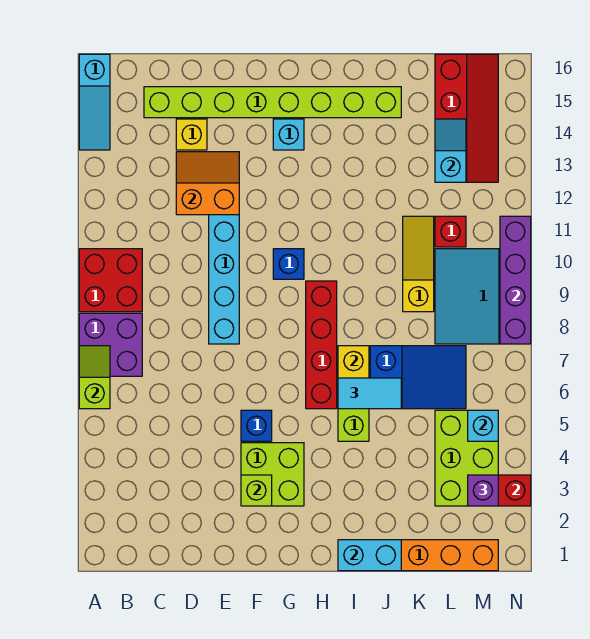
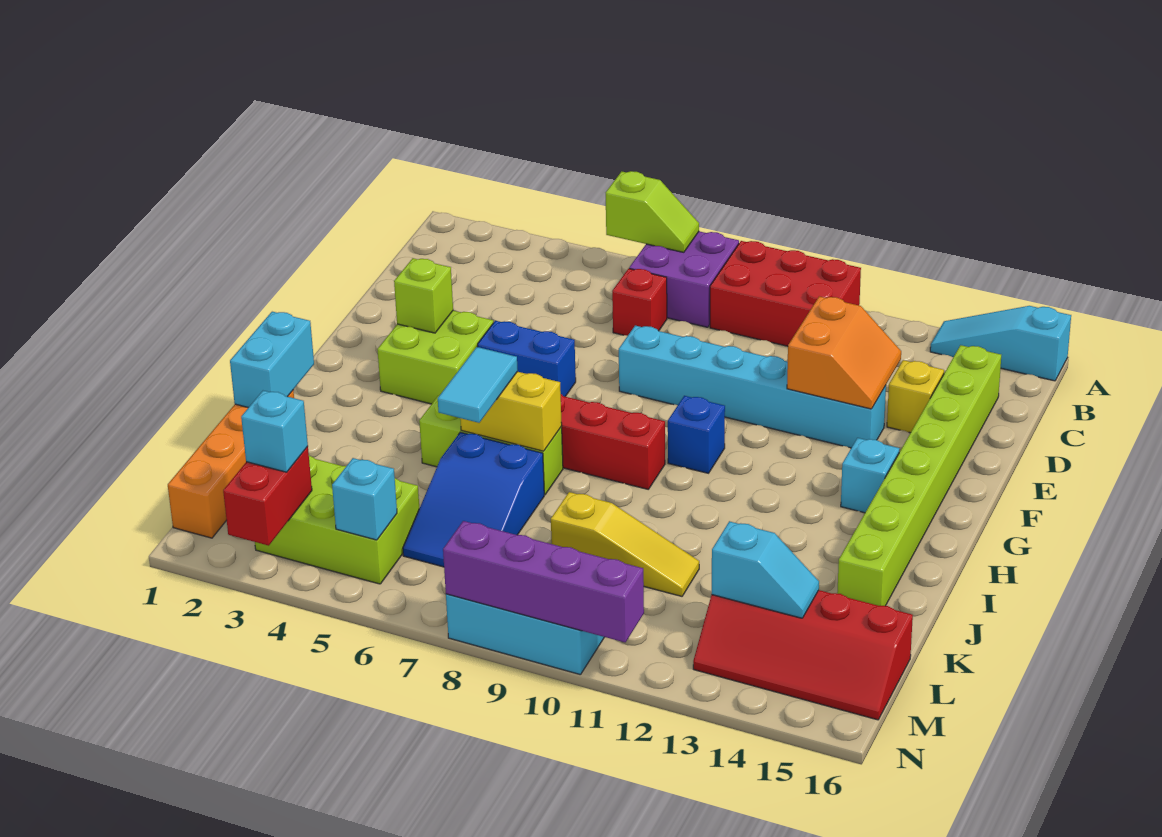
red brick A9:B10 level 1 -> red brick A9:B11 level 1
blue brick F5 level 1 -> blue brick F5:F6 level 1
red brick L11 level 1 -> red brick C7 level 1
purple brick M3 level 3 -> cyan brick M3 level 3

